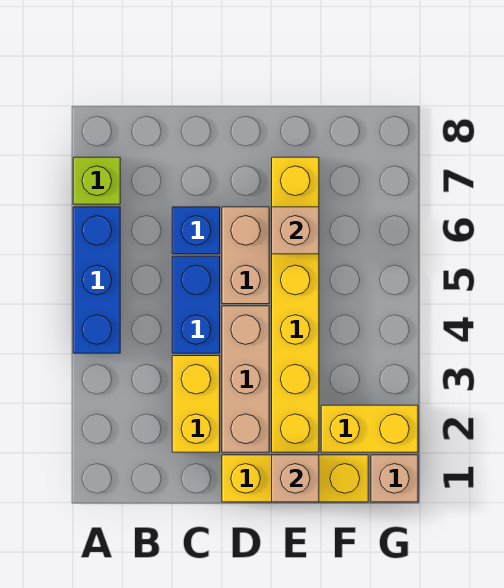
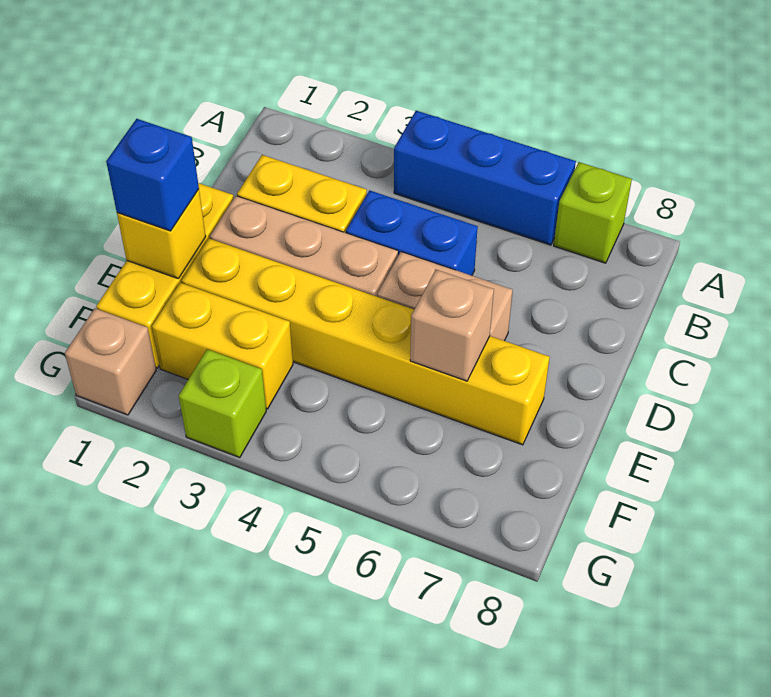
blue brick C6 level 1 -> blue brick E1 level 3
tan brick E1 level 2 -> yellow brick E1 level 2
yellow brick F2:G2 level 1 -> yellow brick F2:F3 level 1
none -> lime brick G3 level 1

